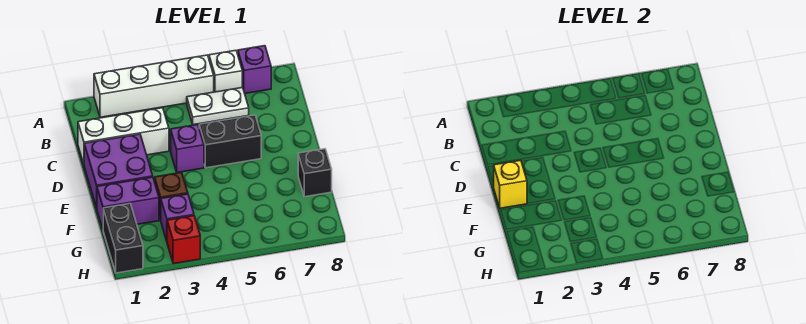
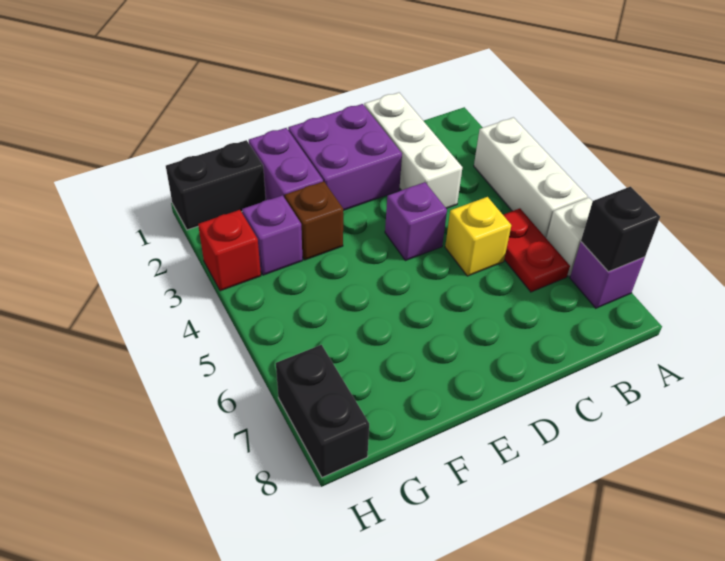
white brick A2:A5 level 1 -> white brick A3:A5 level 1
white plate B5:B6 level 1 -> red plate B5:B6 level 1
black brick D5:D6 level 1 -> black brick H7:H8 level 1
yellow brick E1 level 2 -> yellow brick C5 level 1
black brick F8 level 1 -> black brick A7 level 2

